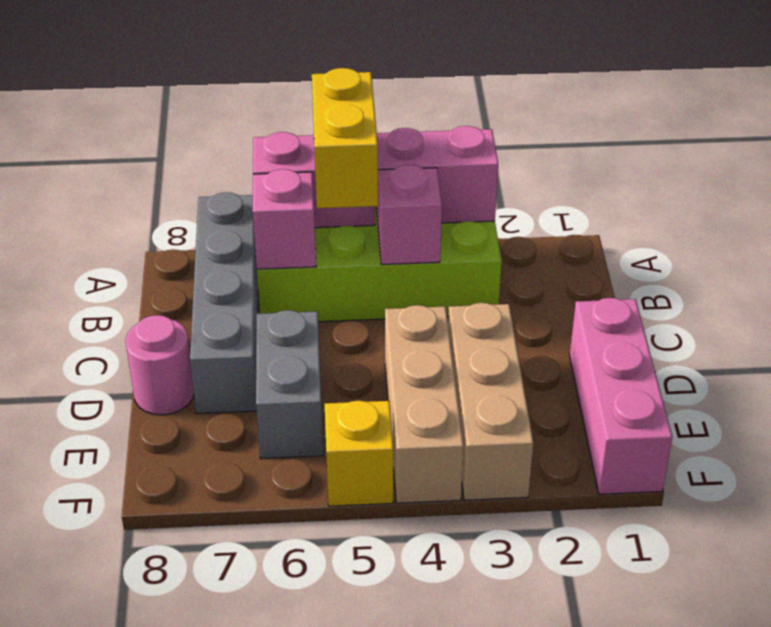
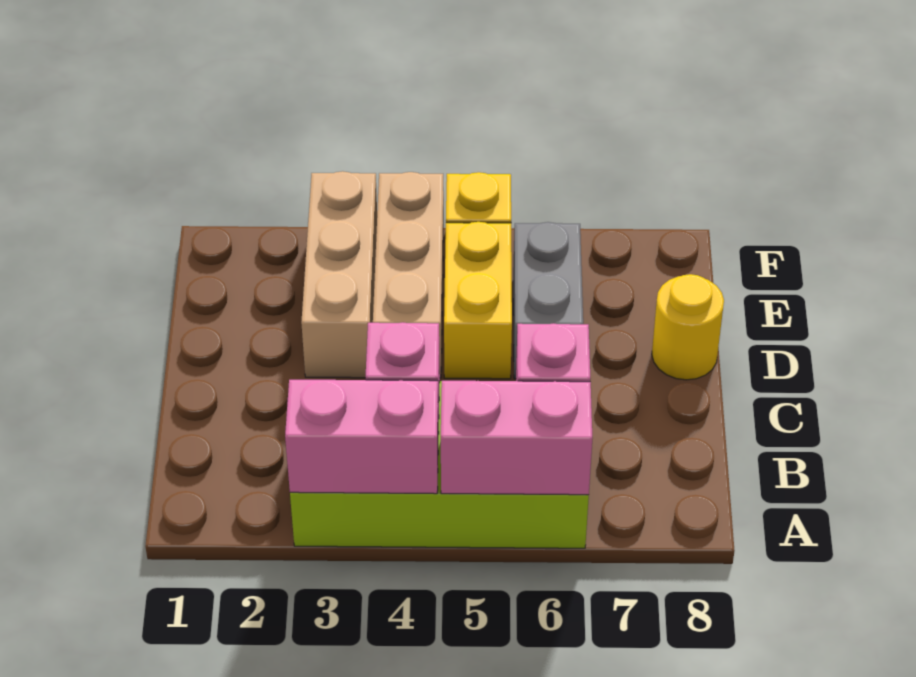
yellow brick A5:B5 level 3 -> yellow brick D5:E5 level 1
grey brick A7:D7 level 1 -> none
pink brick D1:F1 level 1 -> none
pink round brick D8 level 1 -> yellow round brick D8 level 1

